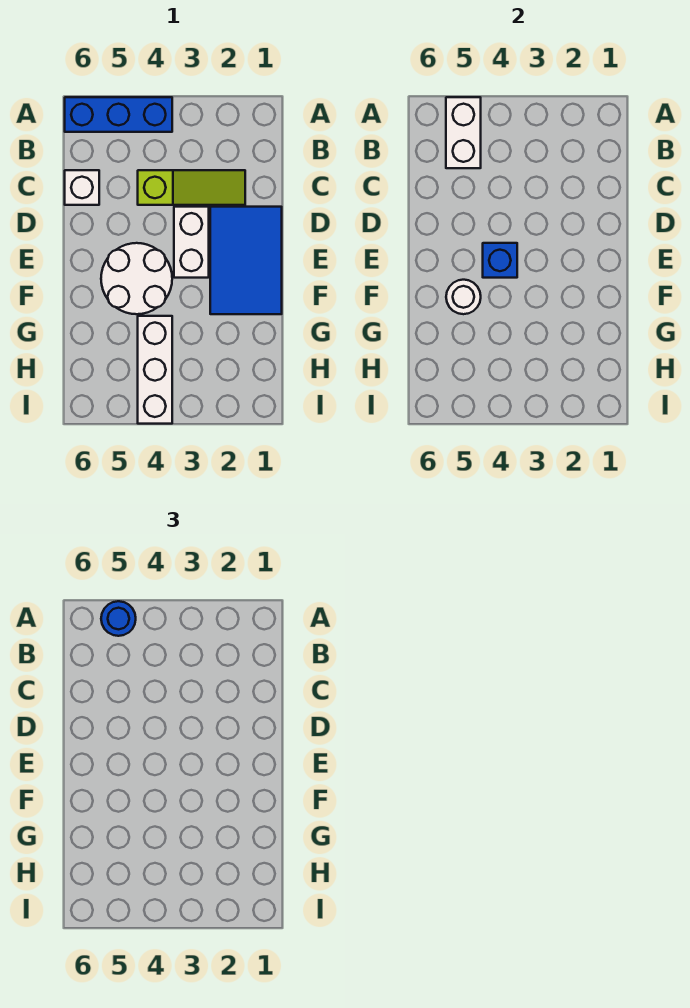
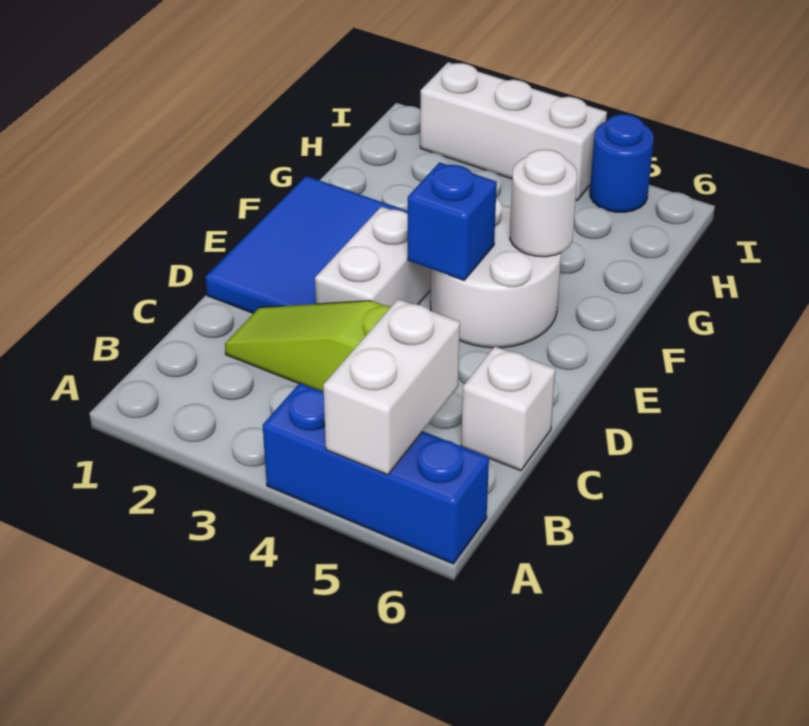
blue round brick A5 level 3 -> blue round brick I5 level 1
white brick G4:I4 level 1 -> white brick I2:I4 level 1

